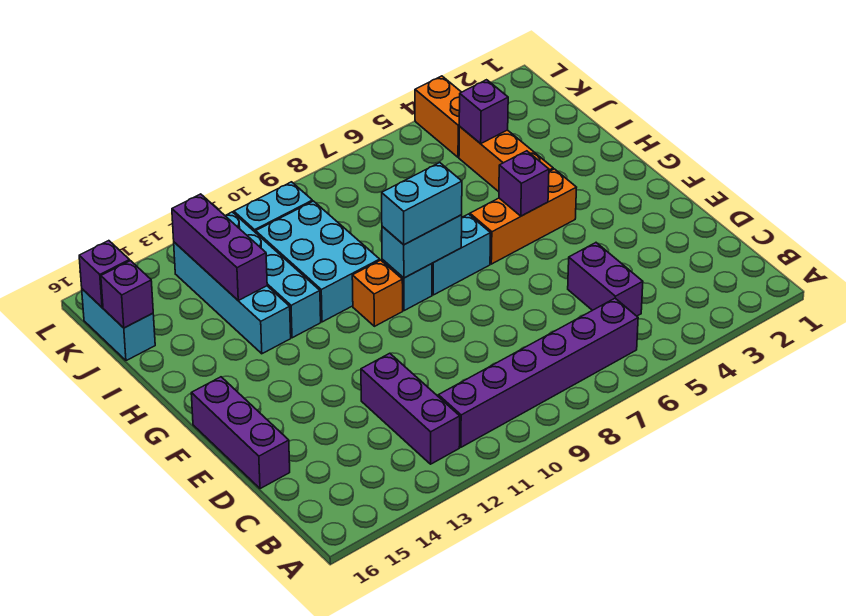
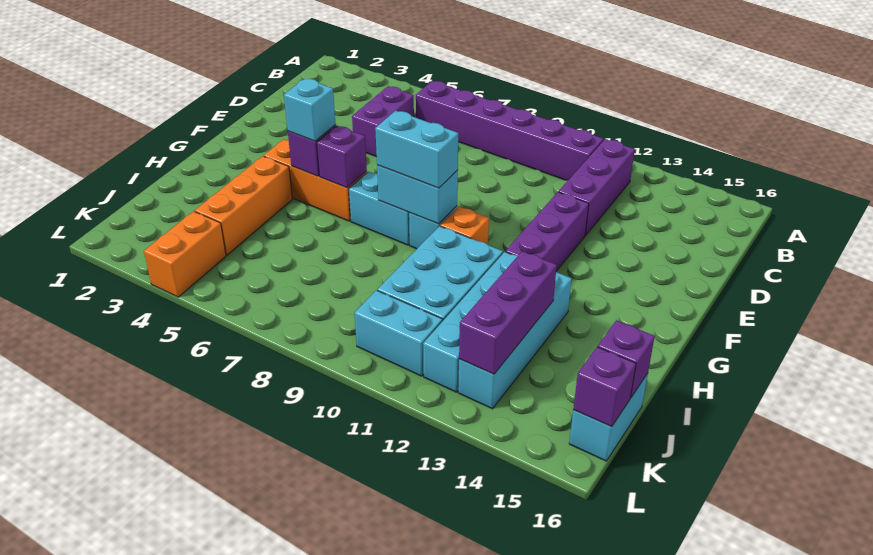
purple brick D16:F16 level 1 -> purple brick E12:G12 level 1
none -> cyan brick G5 level 3
purple brick J4 level 2 -> purple brick G6 level 2

